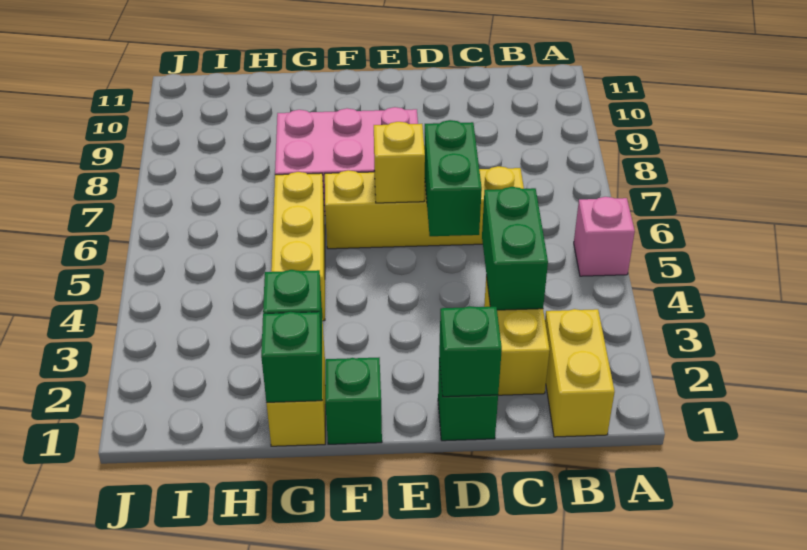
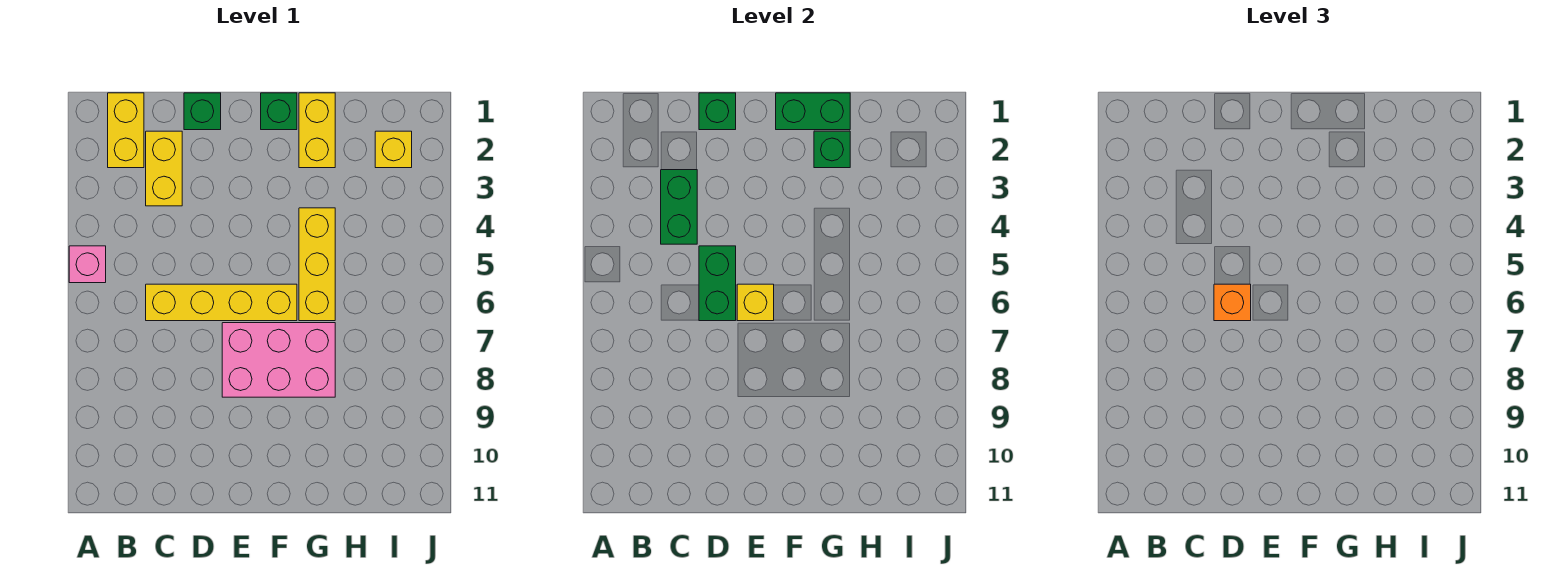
none -> orange brick D6 level 3
green brick G1 level 2 -> green brick F1:G1 level 2
none -> yellow brick I2 level 1

